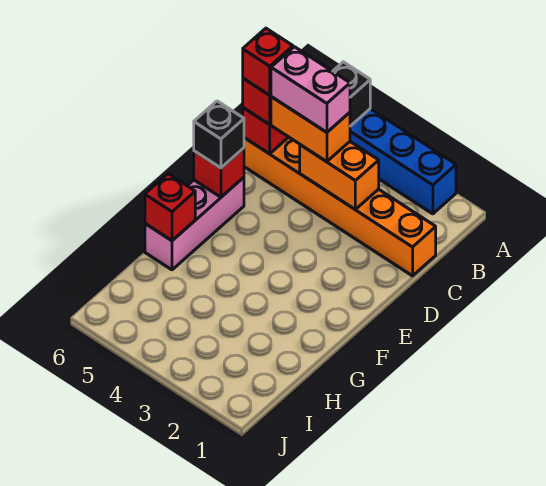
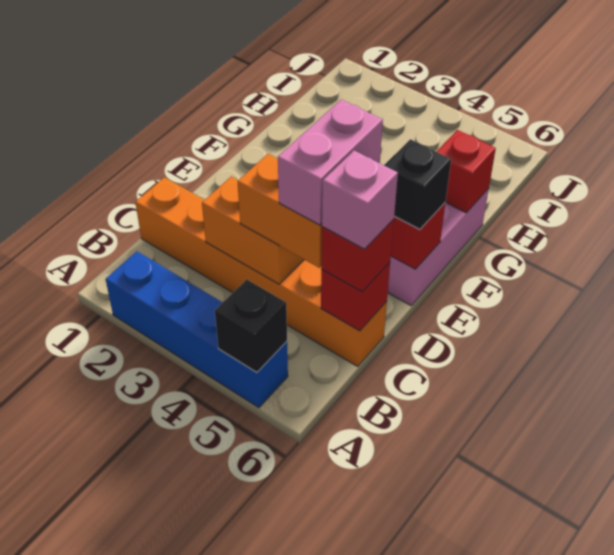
pink brick C4:C5 level 4 -> pink brick C5:D5 level 4
red brick C6 level 4 -> pink brick C6 level 4

